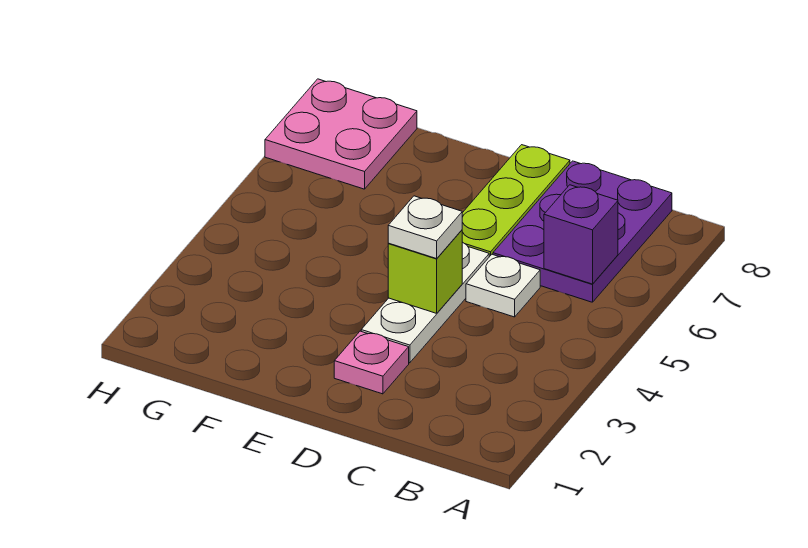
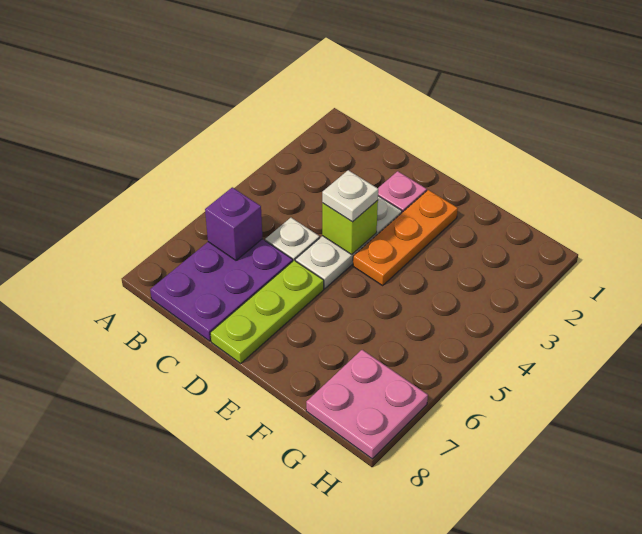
none -> orange plate E2:E4 level 1

